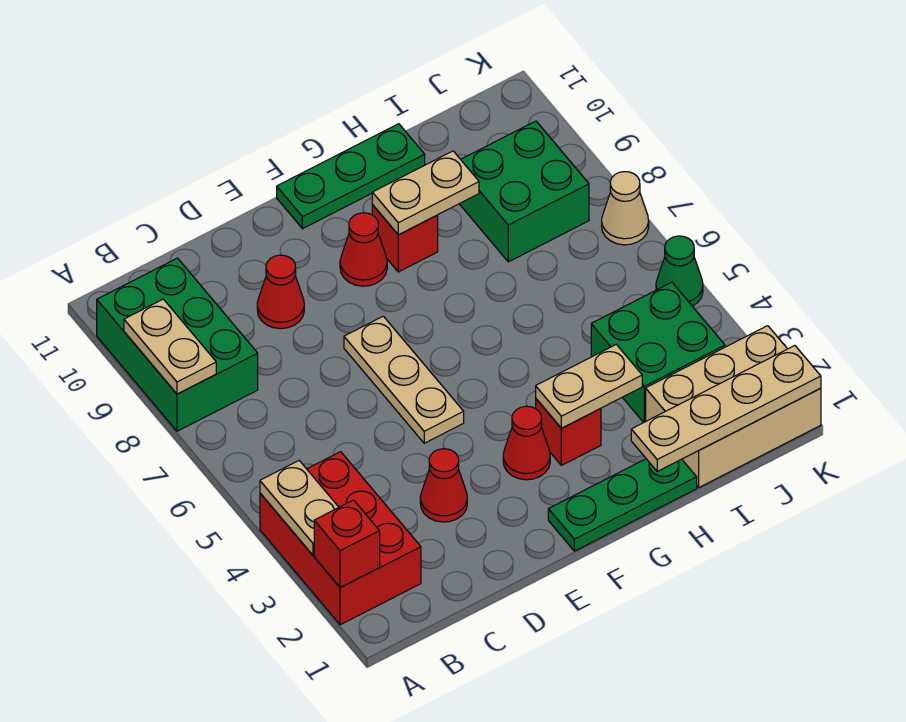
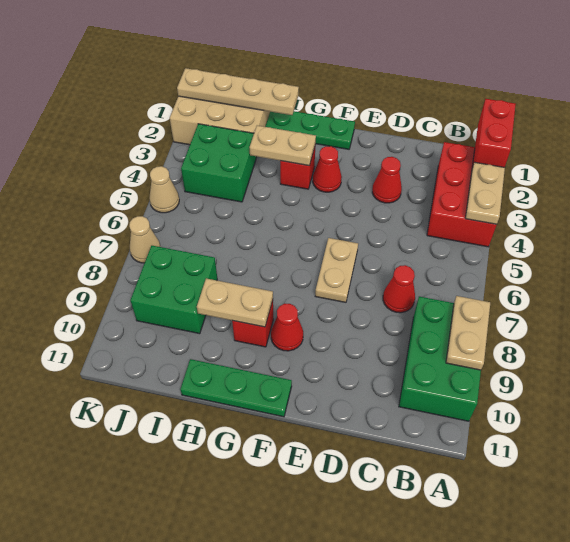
red brick A2 level 2 -> red brick A1:A2 level 2
red cone D9 level 1 -> red cone C7 level 1
tan plate E5:E7 level 1 -> tan plate E6:E7 level 1
green cone K5 level 1 -> tan cone K5 level 1

